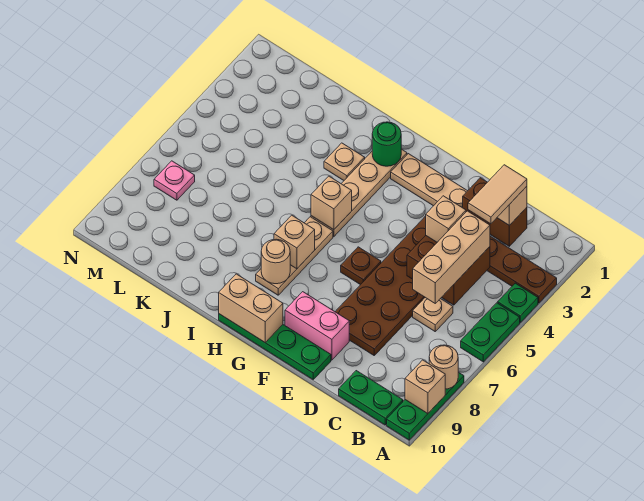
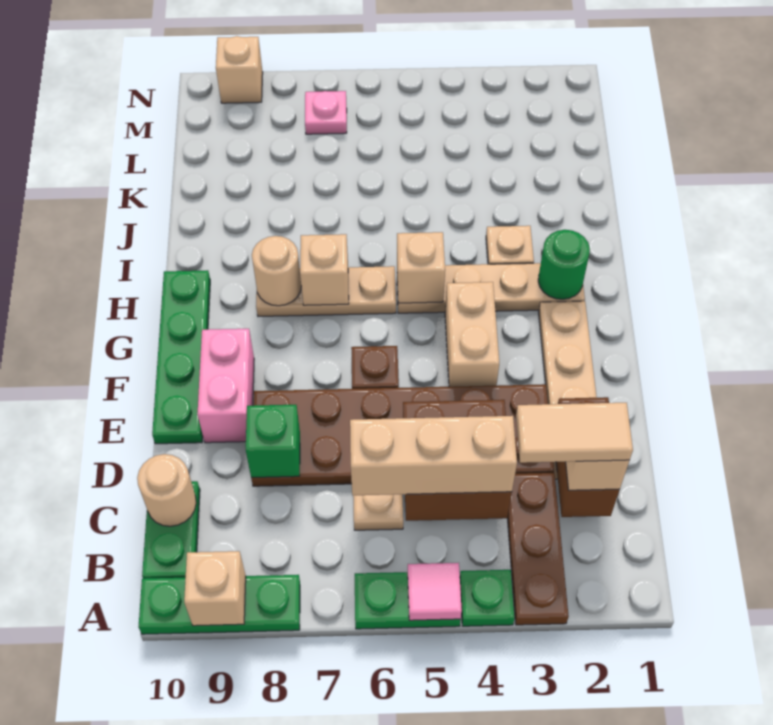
none -> pink tile A5 level 2
tan round brick A8 level 2 -> tan round brick C10 level 2
tan brick D4 level 3 -> tan brick N9 level 1
none -> green brick D8 level 2
tan brick G10:H10 level 2 -> tan brick F4:G4 level 1

